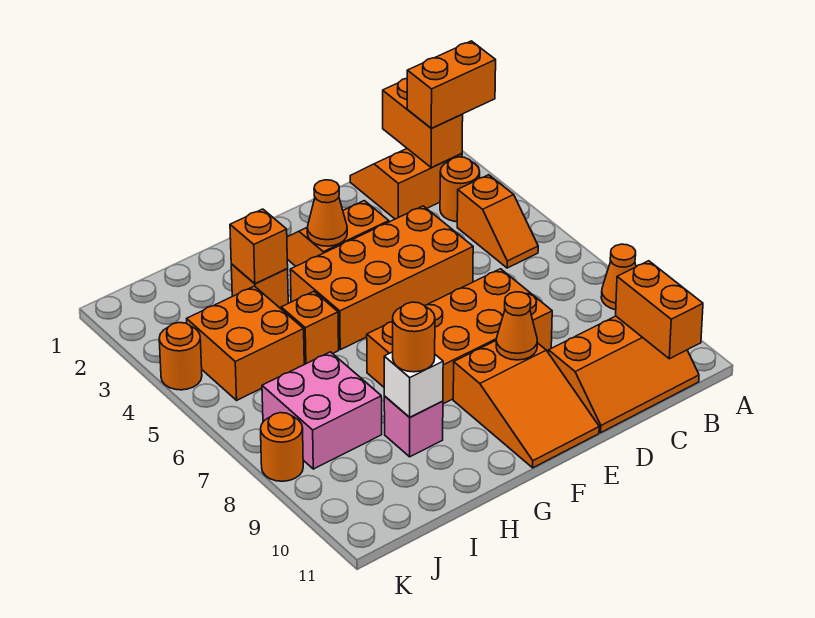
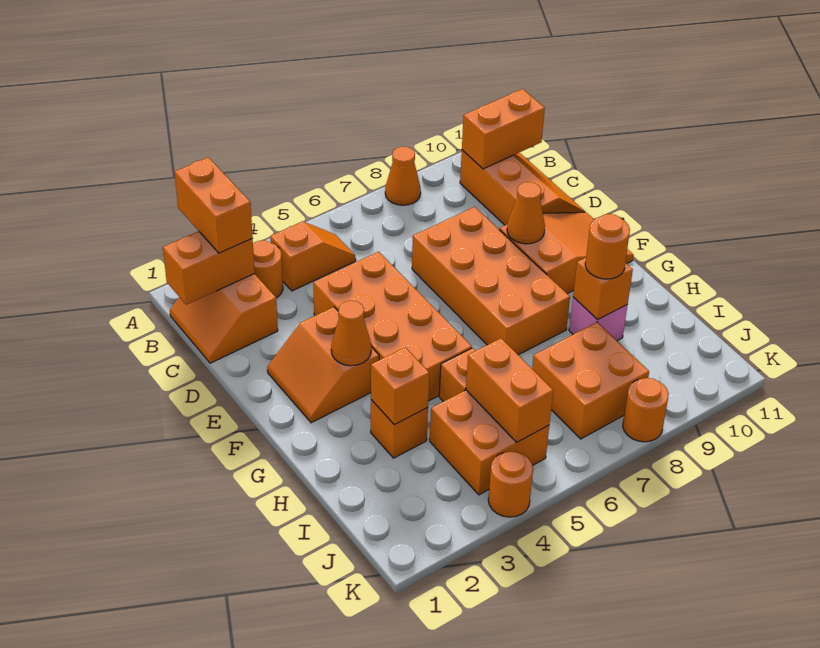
white brick H9 level 2 -> orange brick H9 level 2
none -> orange brick I5:J5 level 2
pink brick I7:J8 level 1 -> orange brick I7:J8 level 1

